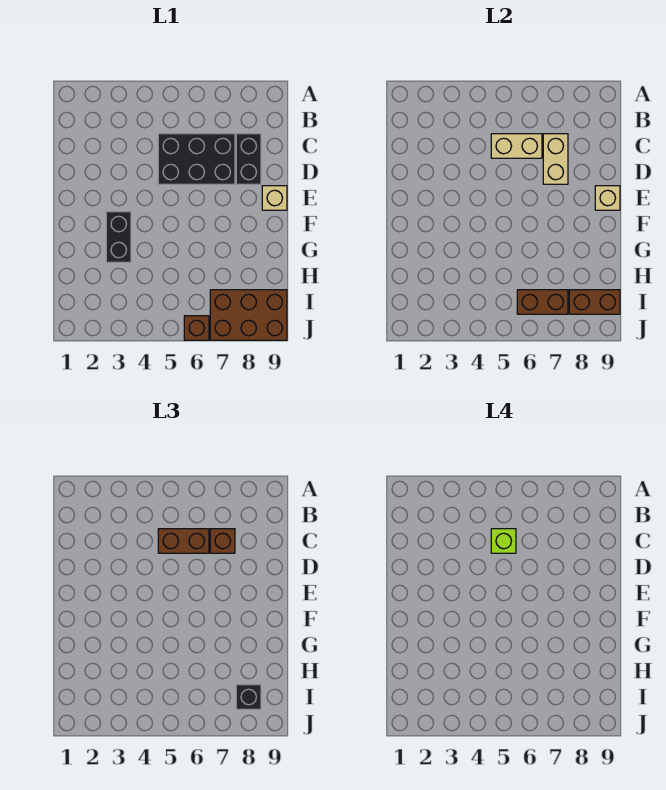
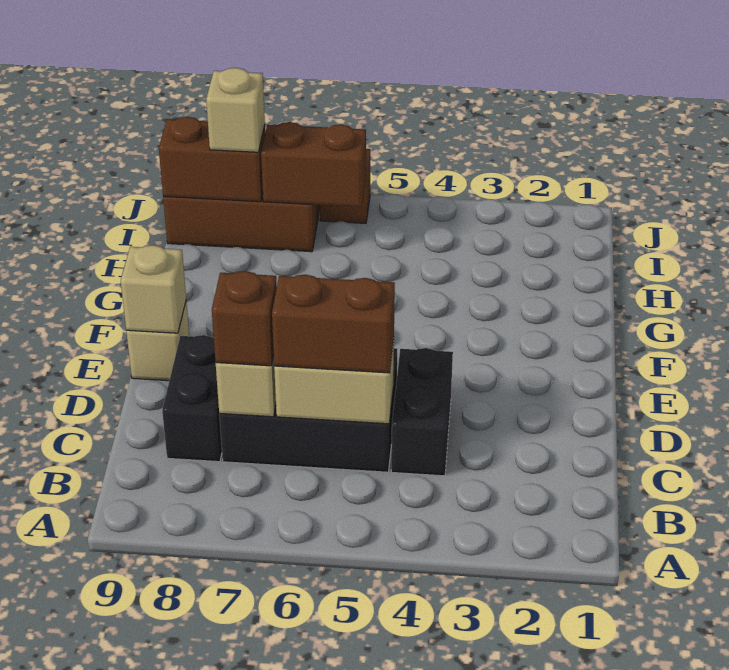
lime brick C5 level 4 -> none
black brick F3:G3 level 1 -> black brick C4:D4 level 1
black brick I8 level 3 -> tan brick I8 level 3

